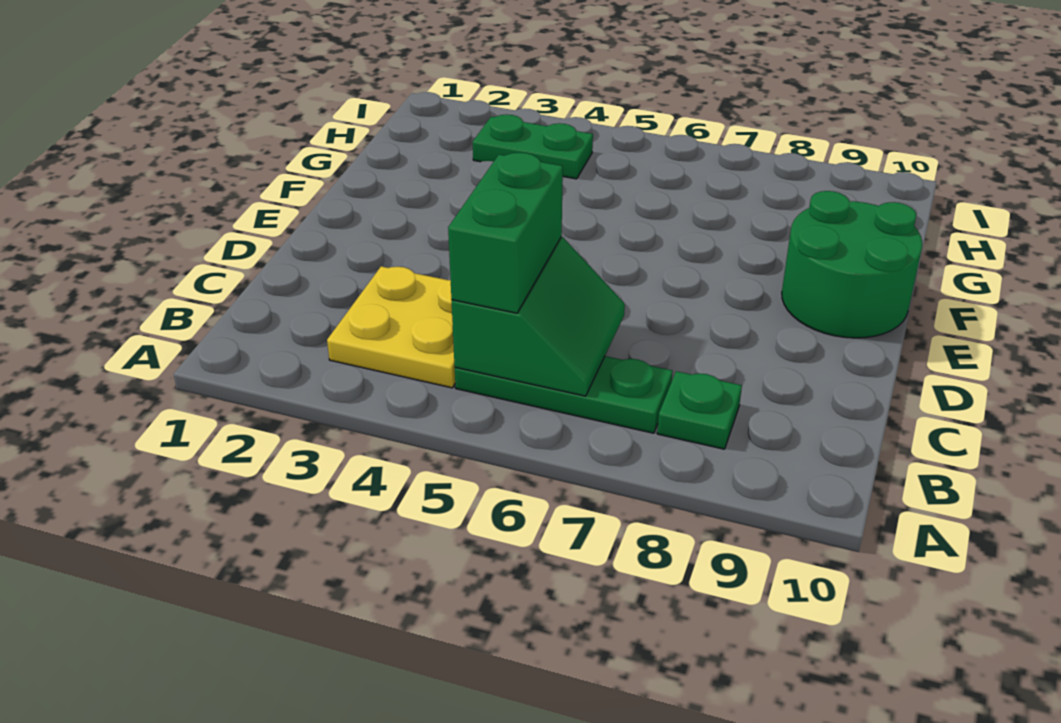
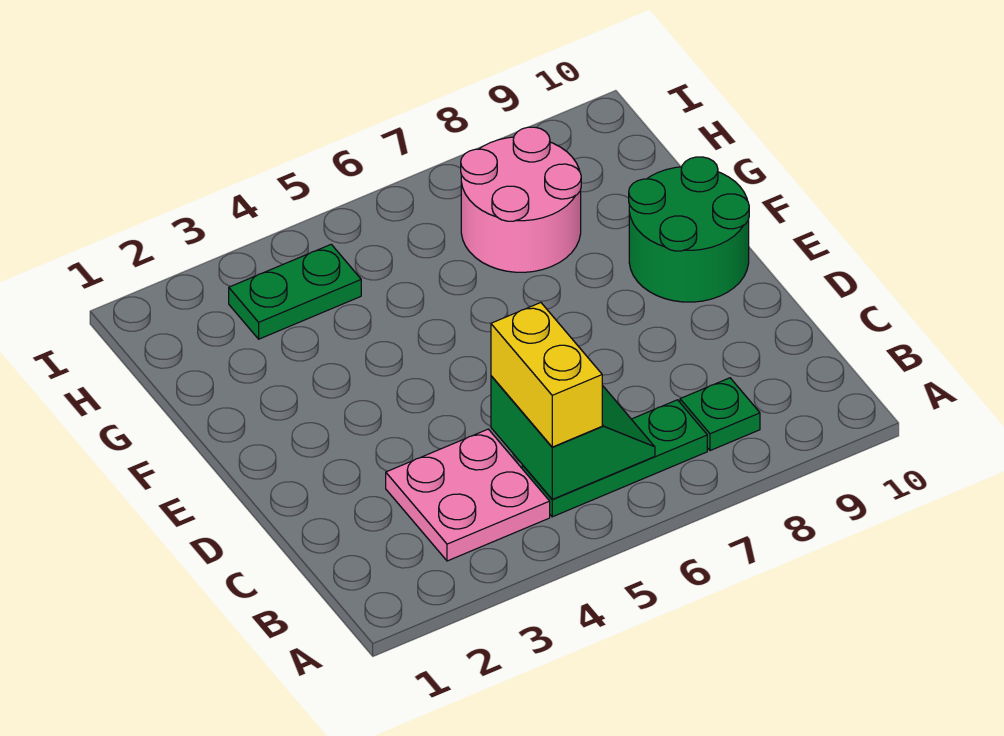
yellow plate B3:C4 level 1 -> pink plate B3:C4 level 1
green brick B5:C5 level 3 -> yellow brick B5:C5 level 3
none -> pink round brick G7:H8 level 1

